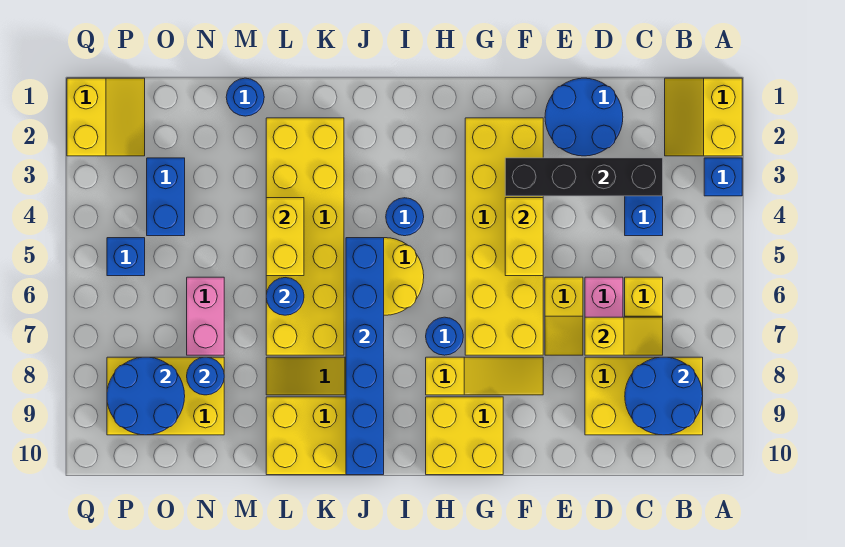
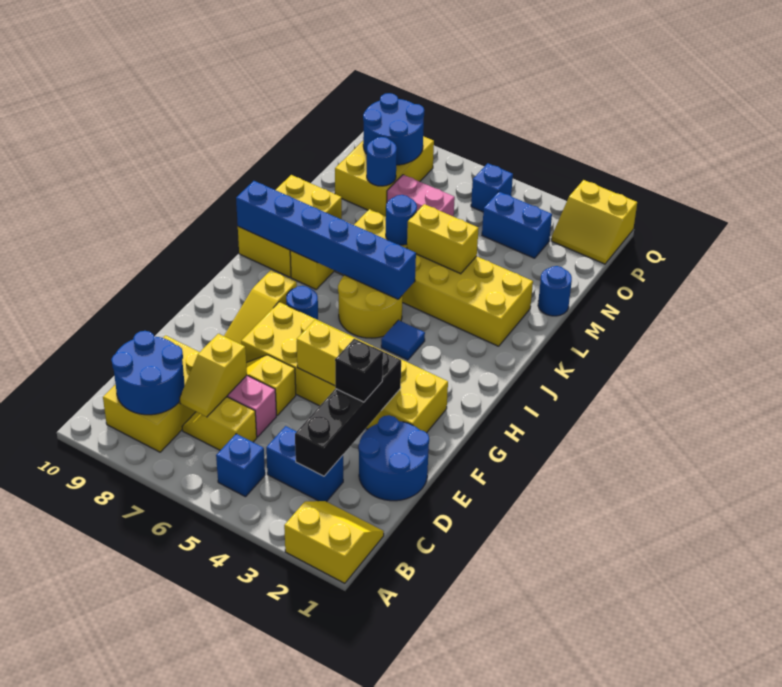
blue brick A3 level 1 -> blue brick B5 level 1
none -> black brick E3 level 3
yellow brick G9:H10 level 1 -> none
blue round brick I4 level 1 -> blue tile I4 level 1

